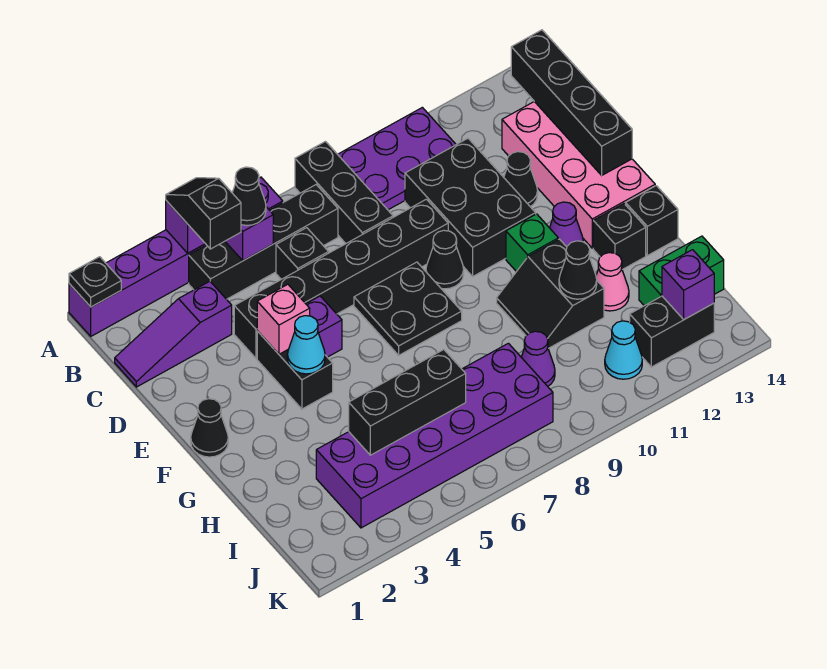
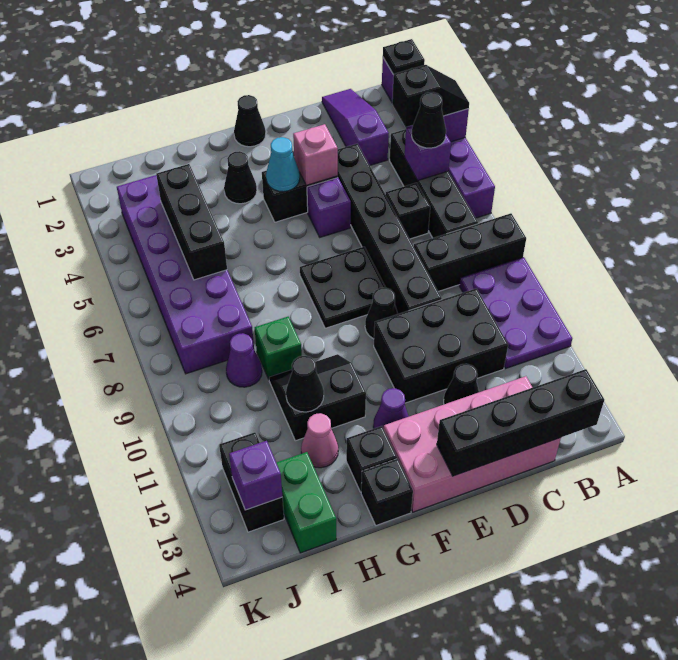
green brick F11 level 1 -> green brick H9 level 1
none -> black cone G3 level 1
cyan cone J11 level 1 -> none

